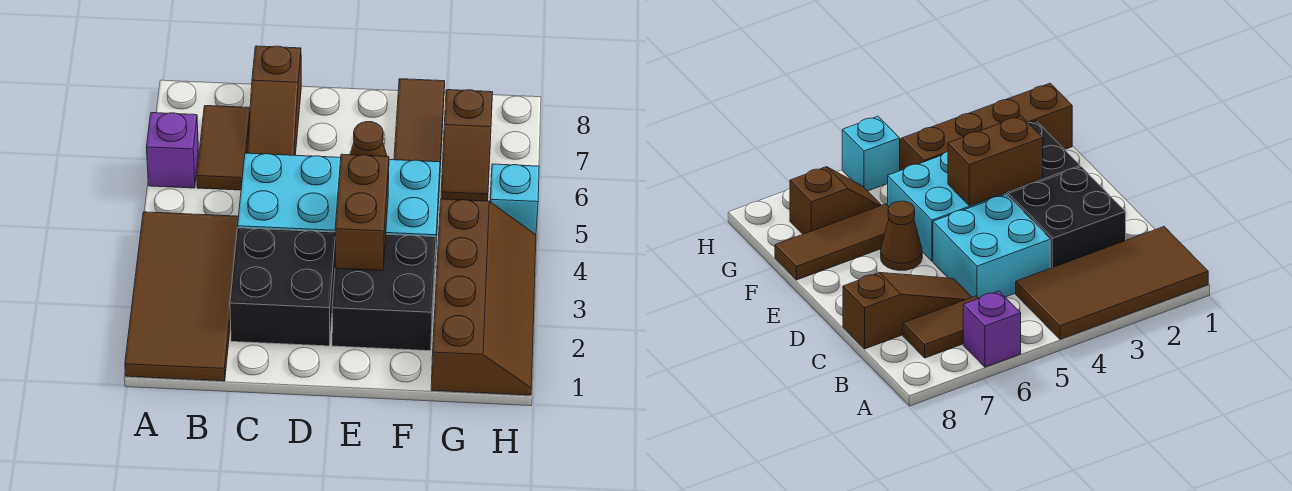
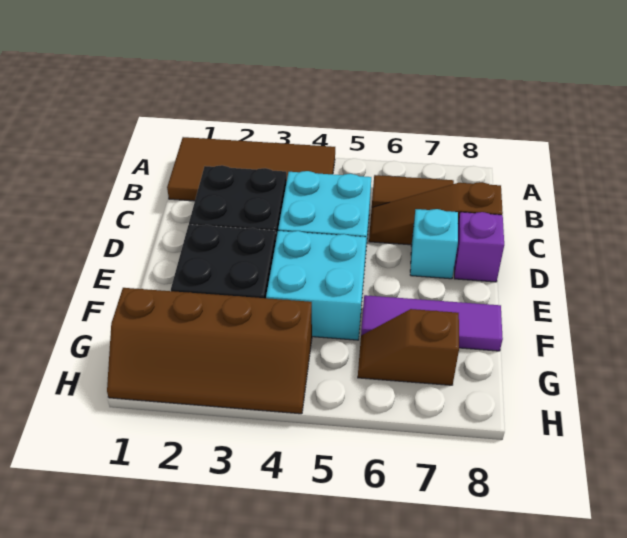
purple brick A6 level 1 -> purple brick D8 level 1
brown brick E3:E4 level 2 -> none
brown cone E6 level 1 -> none
brown tile F6:F8 level 1 -> purple tile F6:F8 level 1
cyan brick H5 level 1 -> cyan brick D7 level 1

